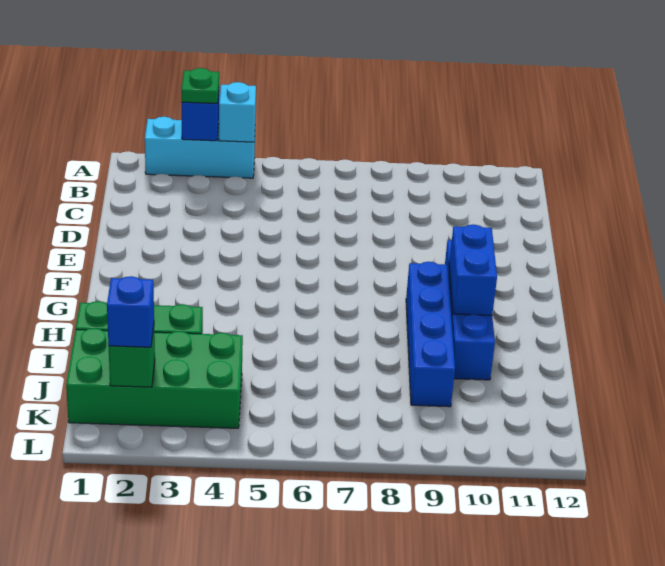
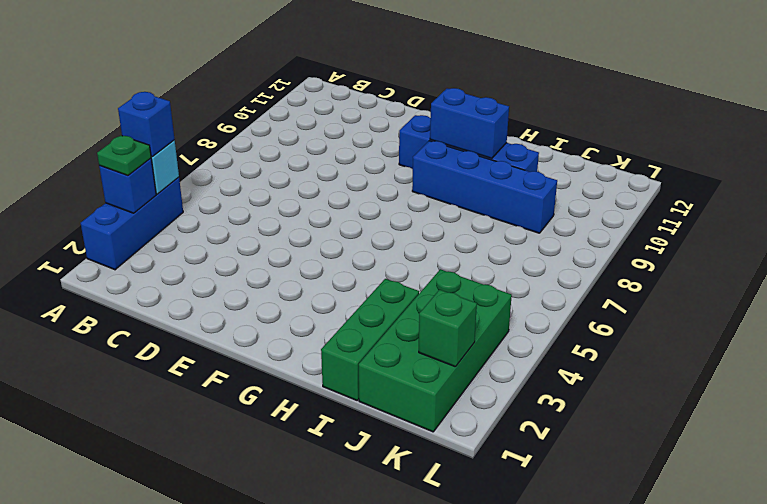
cyan brick A2:A4 level 1 -> blue brick A2:A4 level 1
blue brick K2 level 3 -> blue brick A4 level 3

